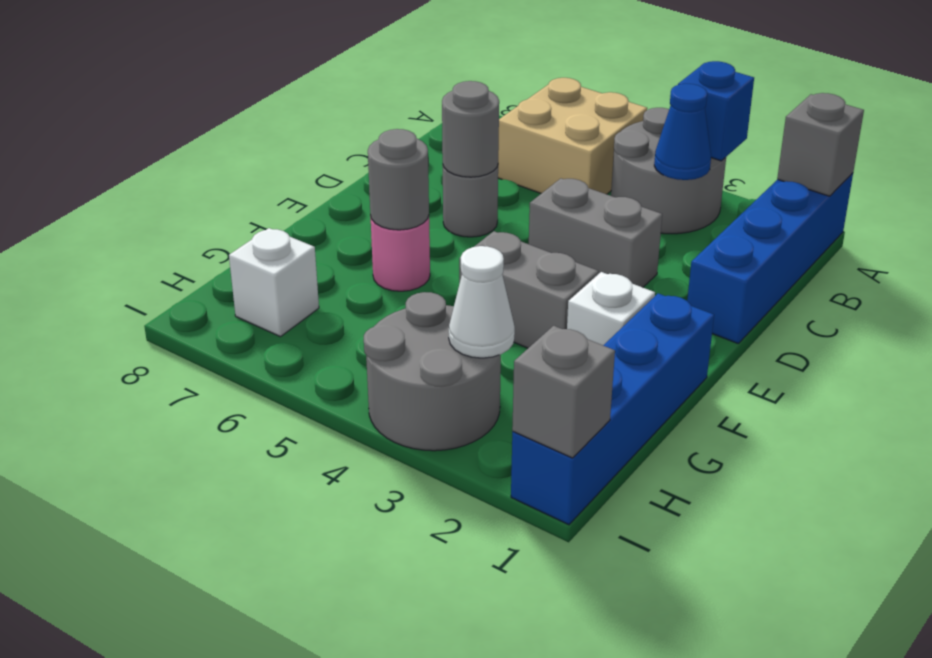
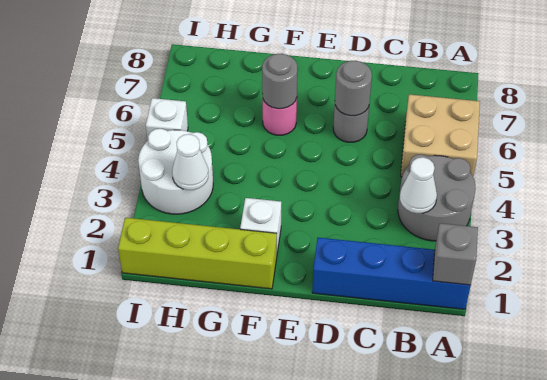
blue brick A3 level 2 -> none
blue cone B3 level 2 -> white cone B3 level 2
grey brick D3:D4 level 1 -> none
blue brick F1:I1 level 1 -> lime brick F1:I1 level 1
grey brick F3:F4 level 1 -> none
grey round brick H3:I4 level 1 -> white round brick H3:I4 level 1
white brick H7 level 1 -> white brick I5 level 1
grey brick I1 level 2 -> none

